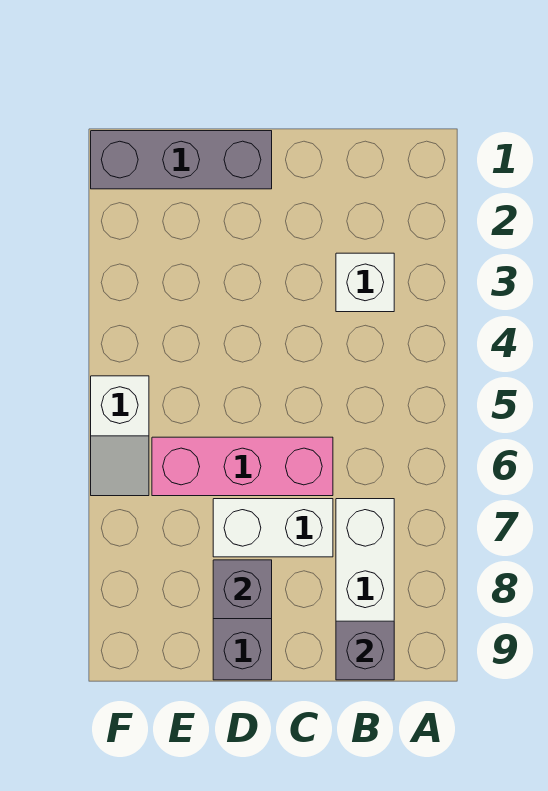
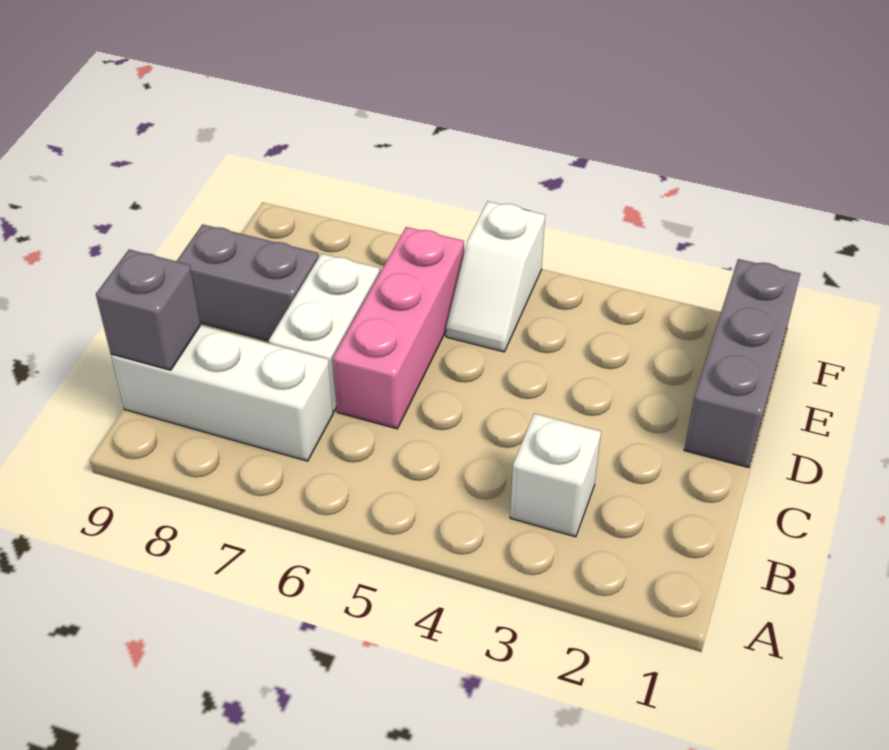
grey brick D8 level 2 -> none
white slope F5:F6 level 1 top 5 -> white slope E5:F5 level 1 top F

